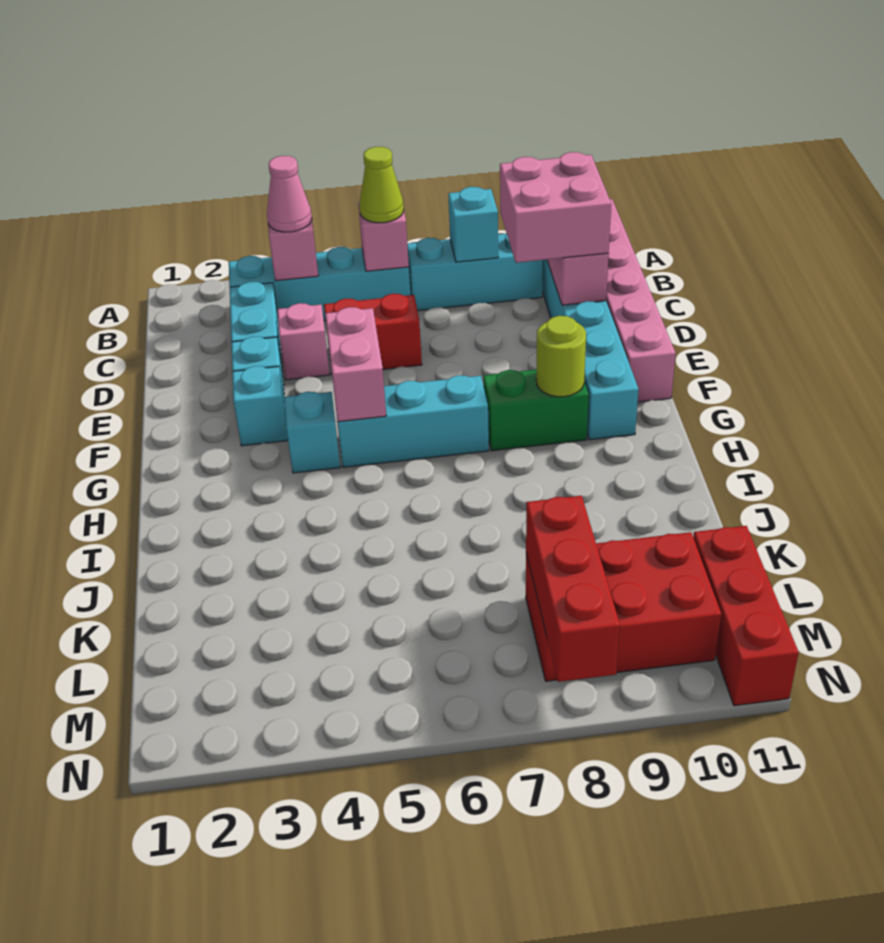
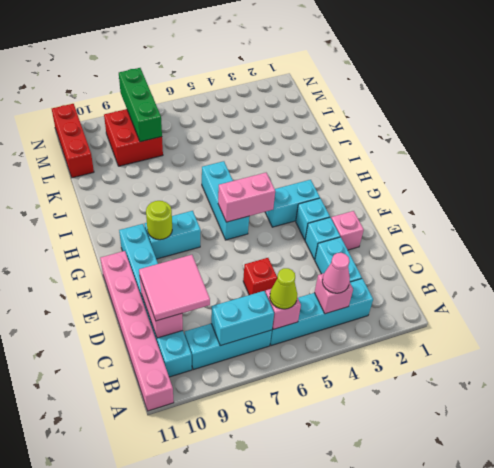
cyan brick B8 level 2 -> cyan brick B7:B8 level 2
pink brick C9:D10 level 3 -> pink tile C9:D10 level 3
pink brick D4 level 1 -> pink brick E2 level 1
red brick D5:D6 level 1 -> red brick D6 level 1
pink brick F5:G5 level 2 -> pink brick G5:G6 level 2
cyan brick G4 level 1 -> cyan brick G3:G4 level 1
cyan brick G5:G7 level 1 -> cyan brick G6:I6 level 1
green brick G8:G9 level 1 -> cyan brick G8:G9 level 1
red brick L8:M10 level 1 -> red brick L8:M9 level 1
red brick L8:N8 level 2 -> green brick L8:N8 level 2

